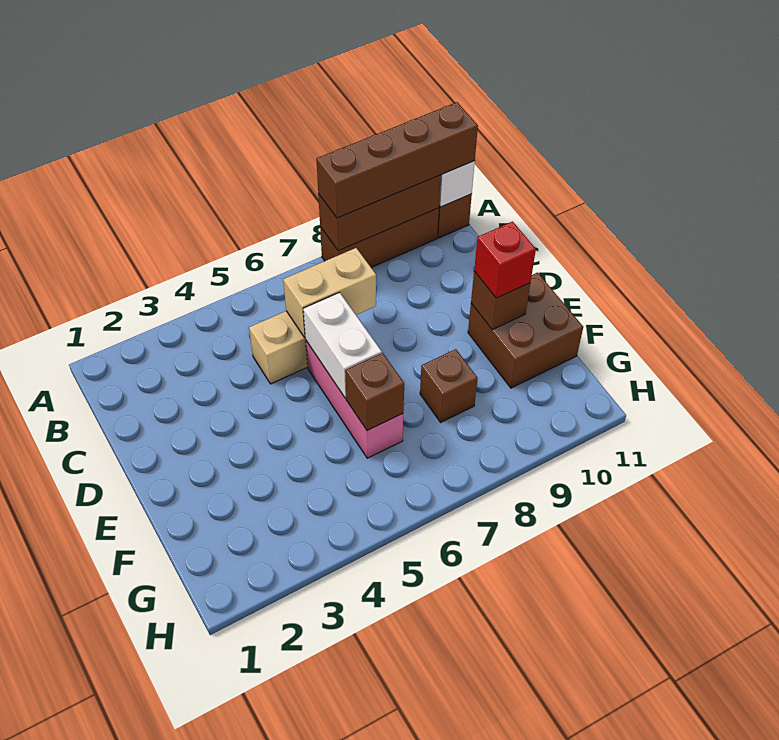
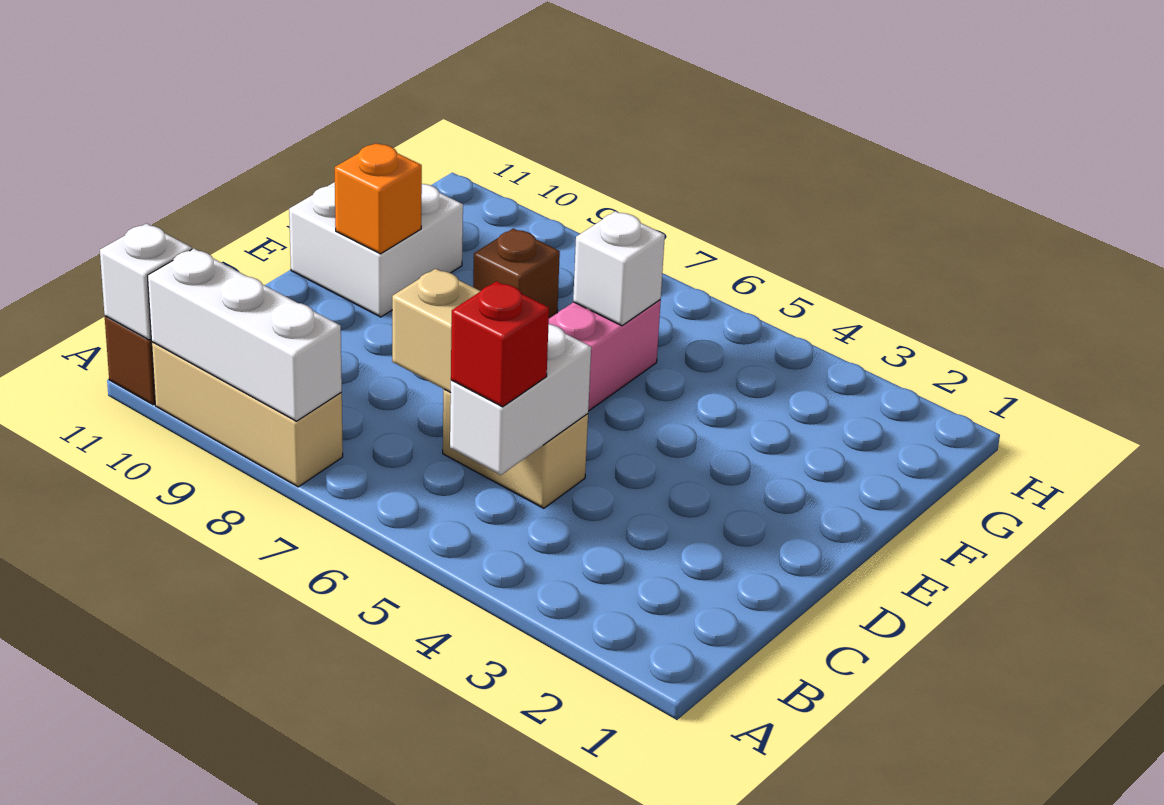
brown brick A8:A10 level 1 -> tan brick A8:A10 level 1
brown brick A8:A10 level 2 -> white brick A8:A10 level 2
brown brick A8:A11 level 3 -> none
white brick D6:E6 level 2 -> white brick B5:C5 level 2
brown brick E10:F11 level 1 -> white brick E10:F11 level 1
brown brick E10 level 2 -> orange brick E10 level 2
red brick E10 level 3 -> red brick B5 level 3
brown brick F6 level 2 -> white brick F6 level 2

